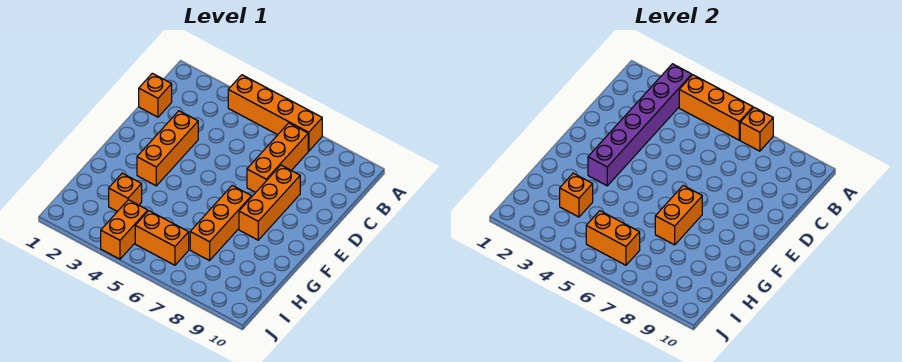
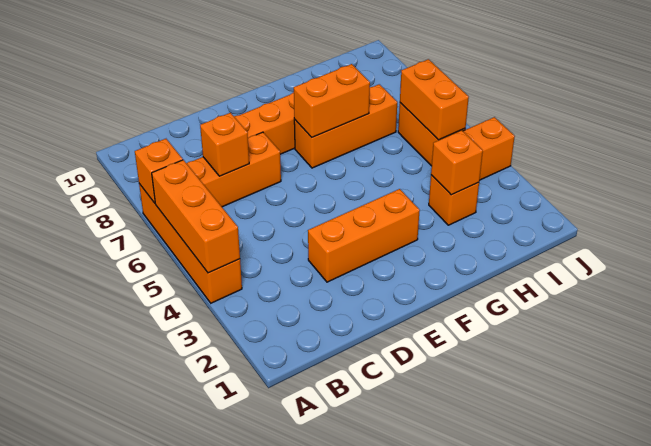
purple brick A3:F3 level 2 -> none
orange brick C1 level 1 -> orange brick C7 level 2

